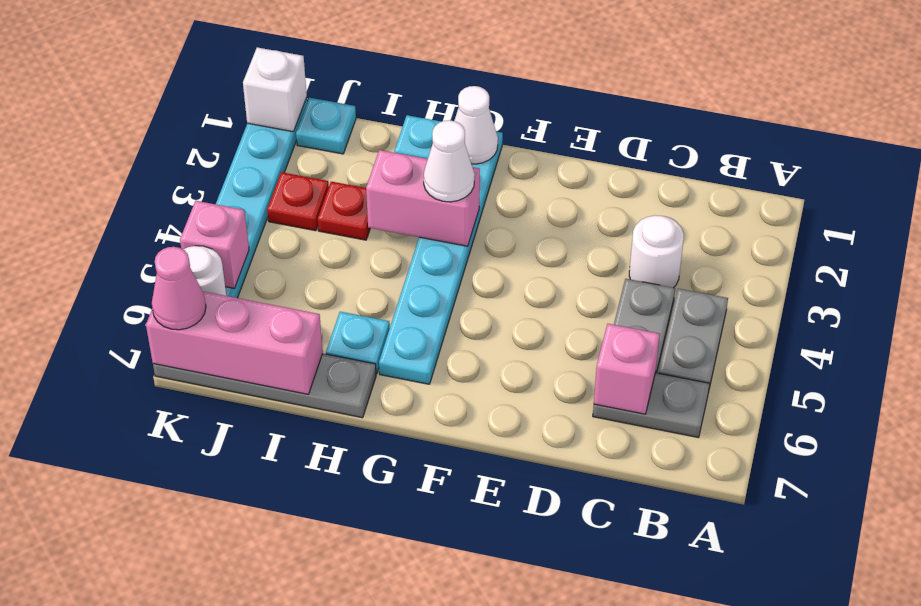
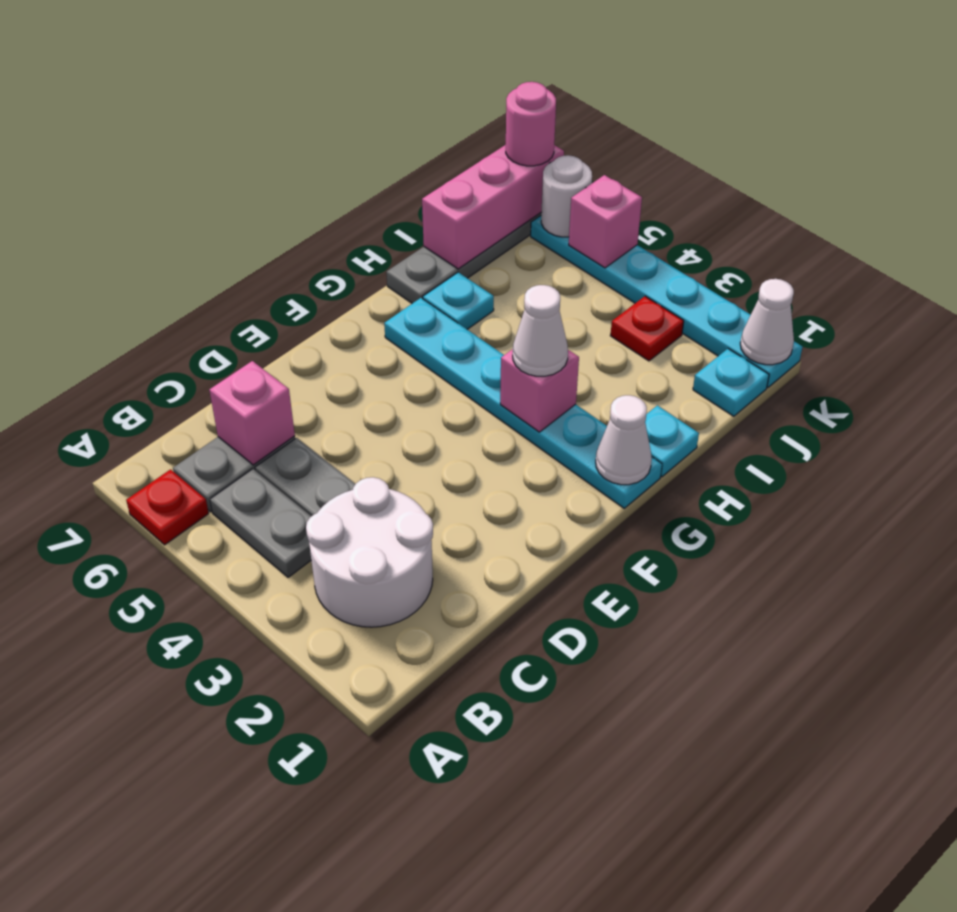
white round brick C3 level 1 -> white round brick B2:C3 level 1
pink brick G3:H3 level 2 -> pink brick G3 level 2
red plate I3 level 1 -> red plate A6 level 1
white brick K1 level 2 -> white cone K1 level 2
pink cone K7 level 3 -> pink round brick K7 level 3

